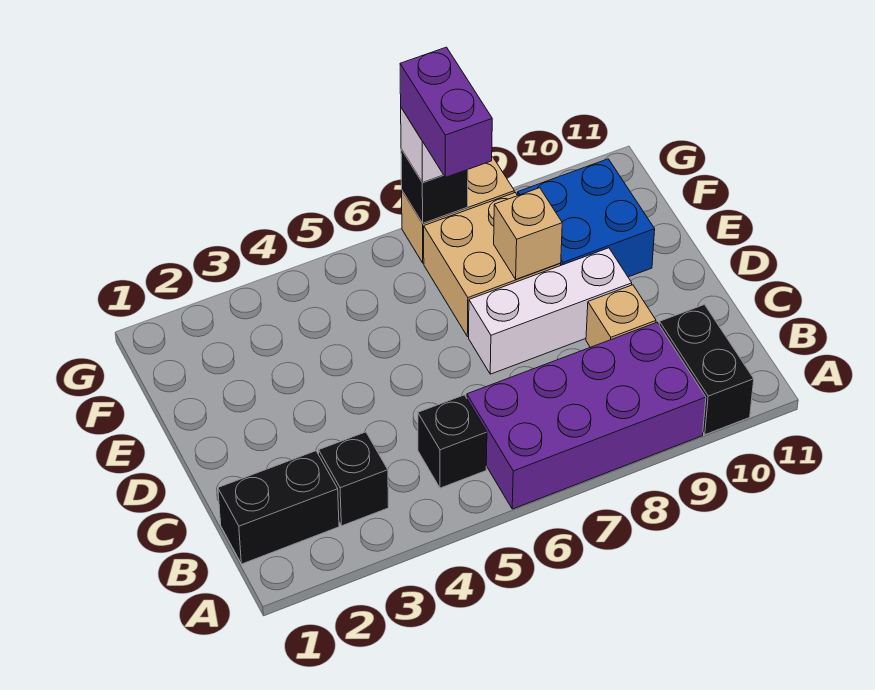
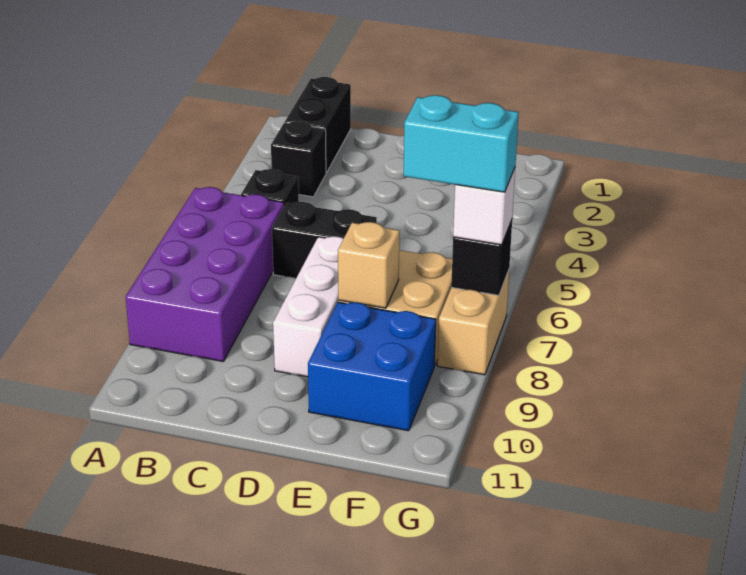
black brick A10:B10 level 1 -> black brick C6:D6 level 1
tan brick C9 level 1 -> none
purple brick F7:G7 level 4 -> cyan brick F7:G7 level 4

